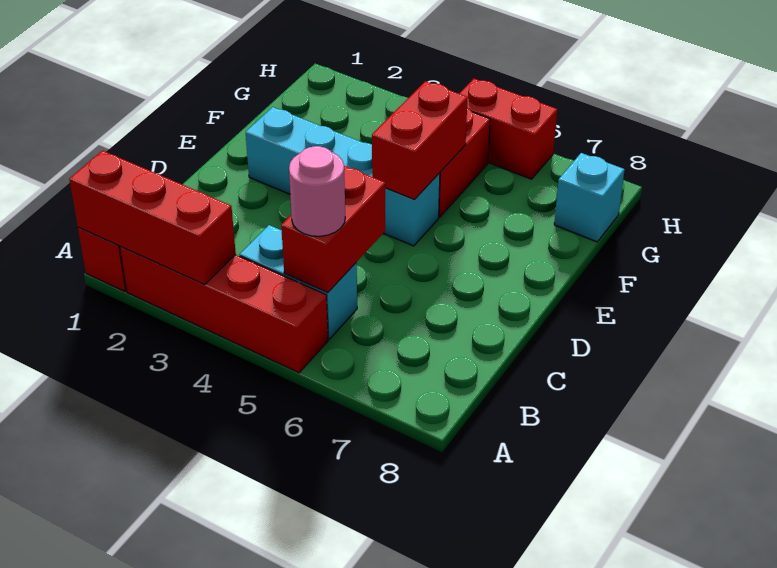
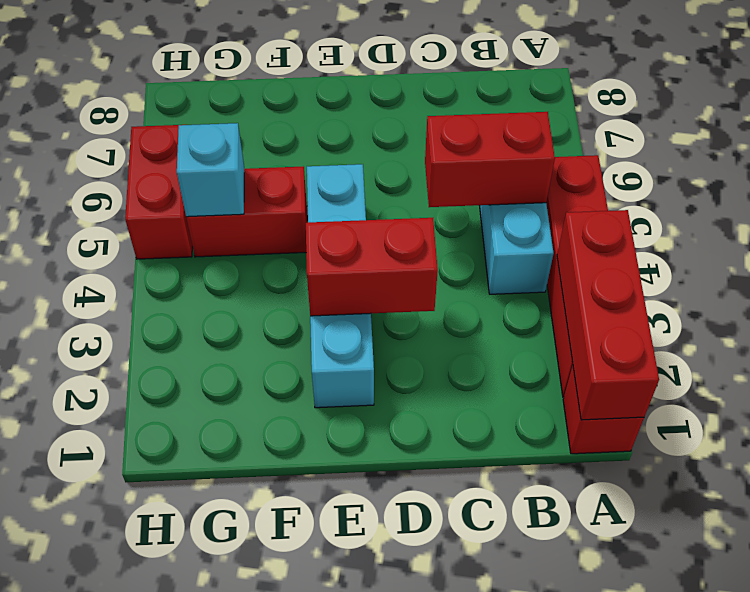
pink round brick B5 level 3 -> none
red brick E5:F5 level 2 -> red brick D3:E3 level 2
cyan brick G8 level 1 -> cyan brick G5 level 2

